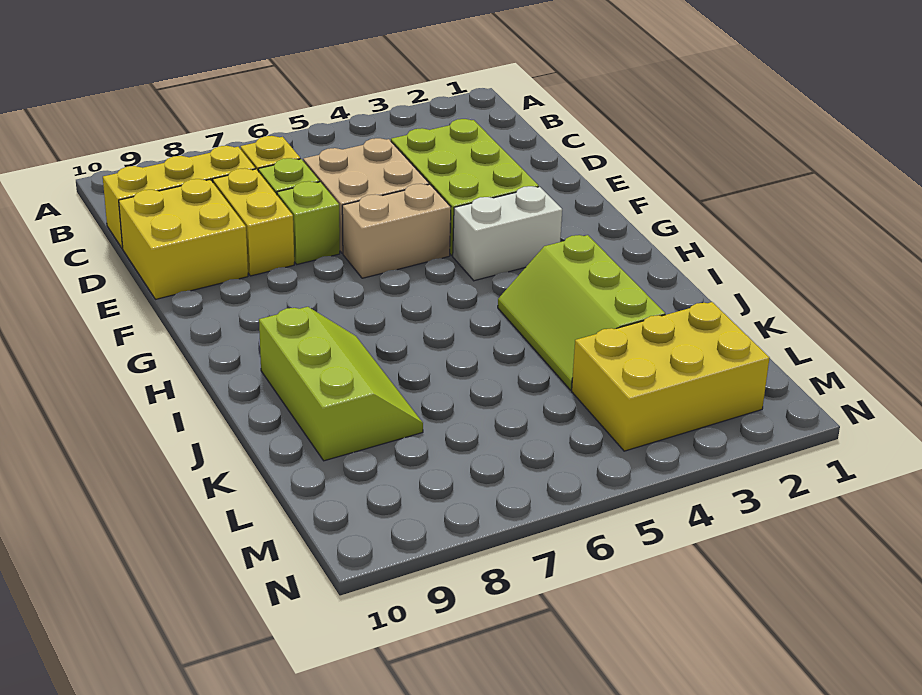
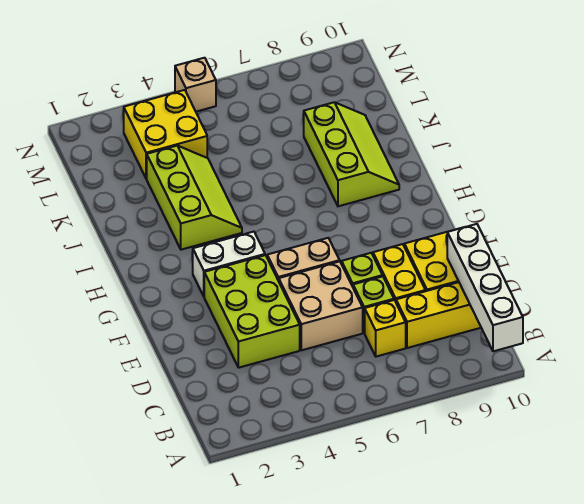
none -> white brick A10:D10 level 2
lime slope I8:K9 level 1 top 9 -> lime slope I8:K9 level 1 top 8
yellow brick L2:M4 level 1 -> yellow brick L3:M4 level 1
none -> tan brick N5 level 1

